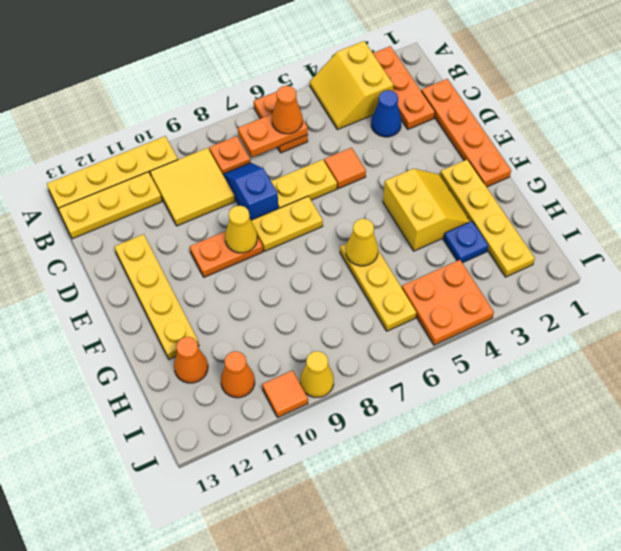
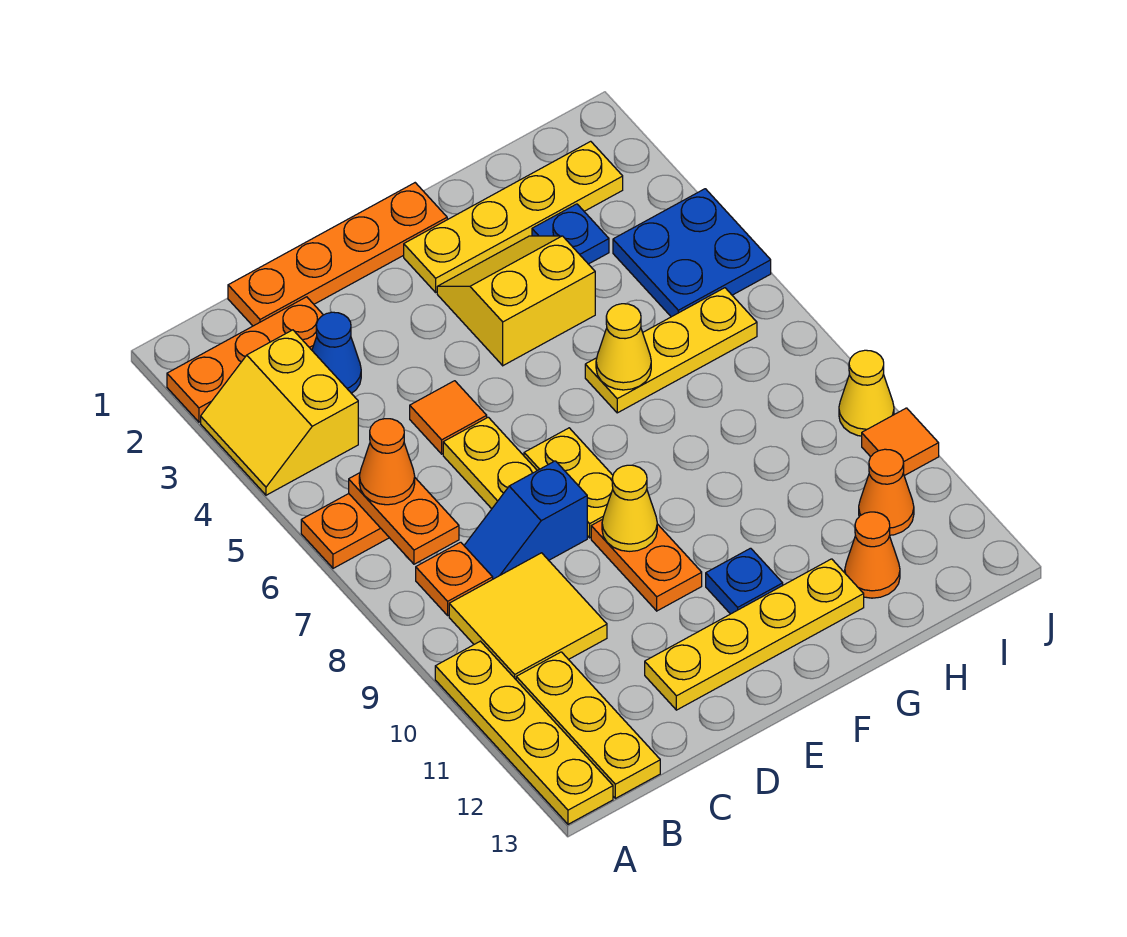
yellow slope A3:B4 level 1 top 3 -> yellow slope A3:B4 level 1 top B
none -> blue plate F11 level 1
orange plate I4:J5 level 1 -> blue plate I4:J5 level 1

